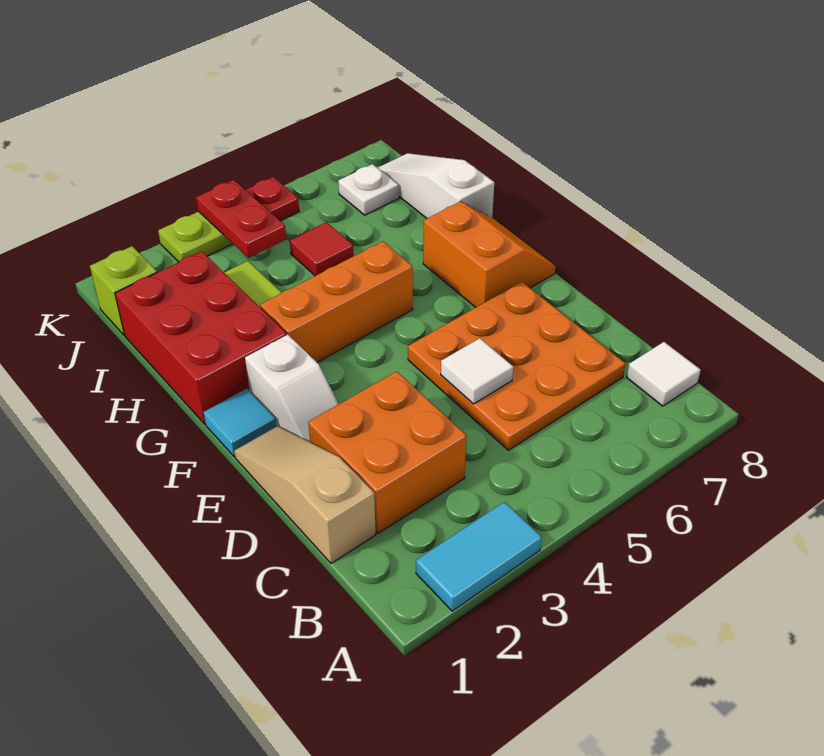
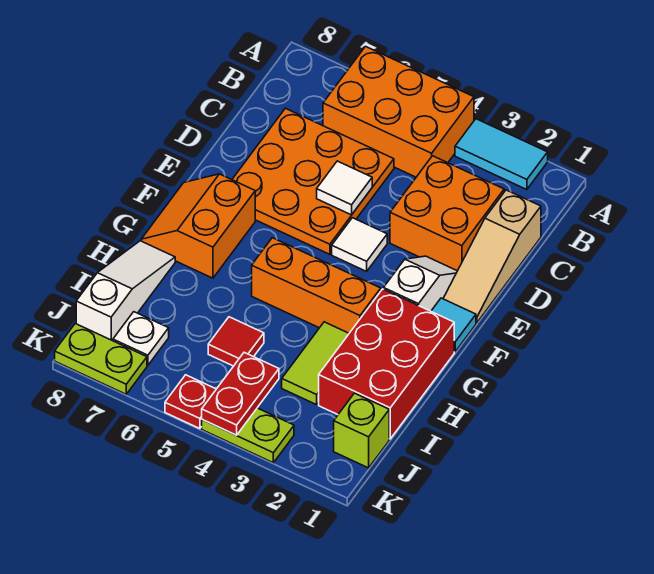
none -> orange brick A4:B6 level 1
white tile B8 level 1 -> white tile E4 level 1
white slope H8:J8 level 1 top H -> white slope H8:J8 level 1 top J
none -> lime plate K7:K8 level 1

